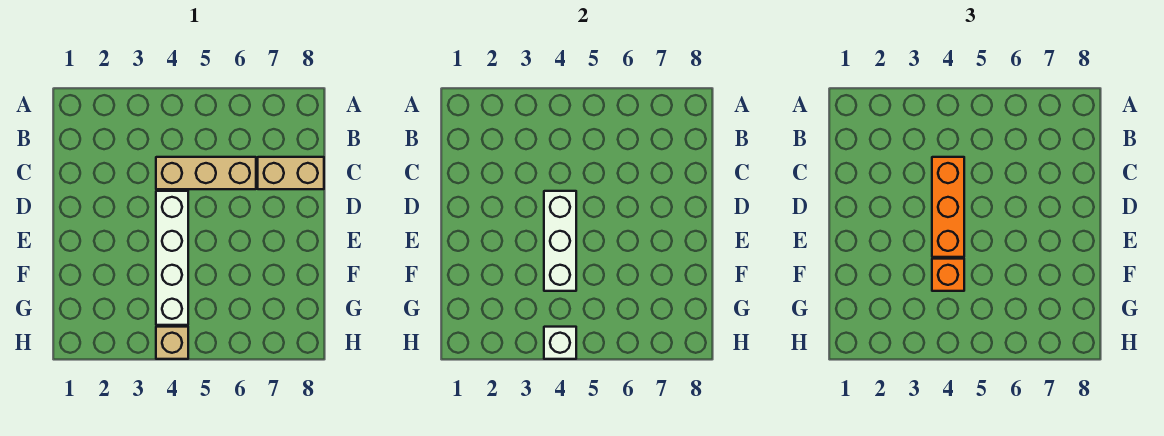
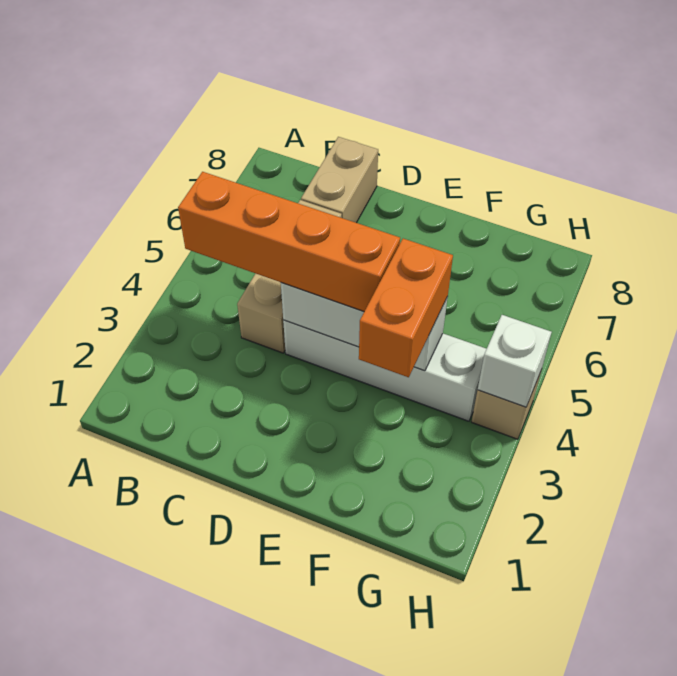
orange brick C4:E4 level 3 -> orange brick B4:E4 level 3
orange brick F4 level 3 -> orange brick F3:F4 level 3

